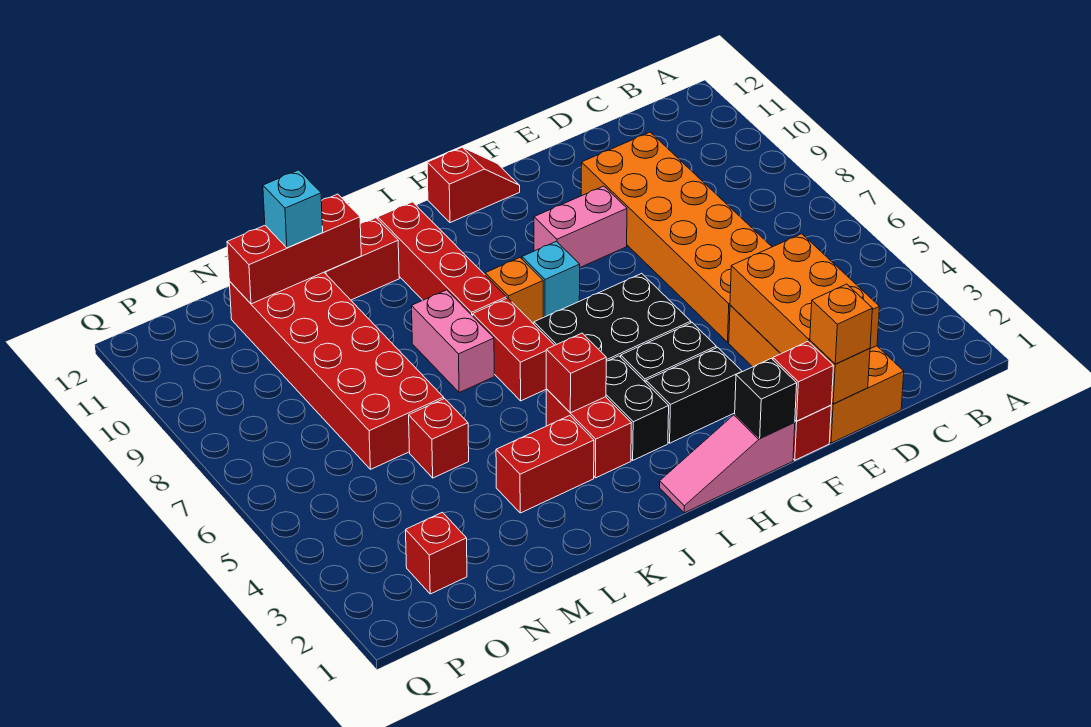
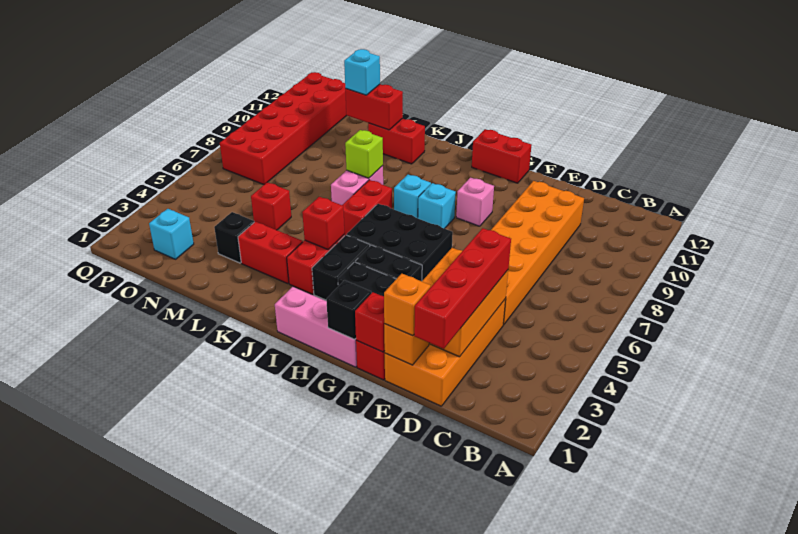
pink brick F9:G9 level 1 -> pink brick G9 level 1
pink slope G1:I1 level 1 top G -> pink brick G1:I1 level 1
red slope G12:H12 level 1 top H -> red brick G12:H12 level 1
orange brick I8 level 1 -> cyan brick I8 level 1
red brick J8:J11 level 1 -> red brick D1:D4 level 3
none -> lime brick K8 level 2
red brick L11:N11 level 2 -> red brick L11:M11 level 2
none -> black brick M3 level 1
red brick M6:N11 level 1 -> red brick O7:P12 level 1
red brick O2 level 1 -> cyan brick O2 level 1

